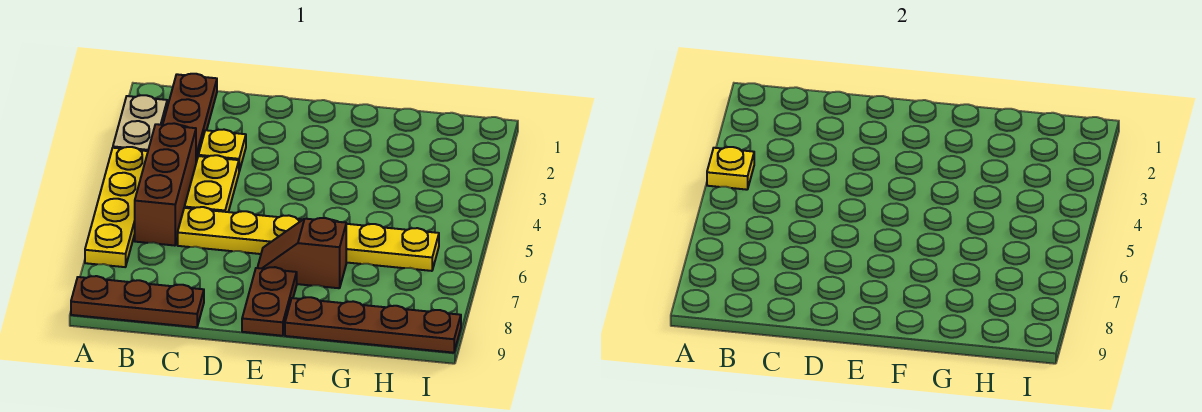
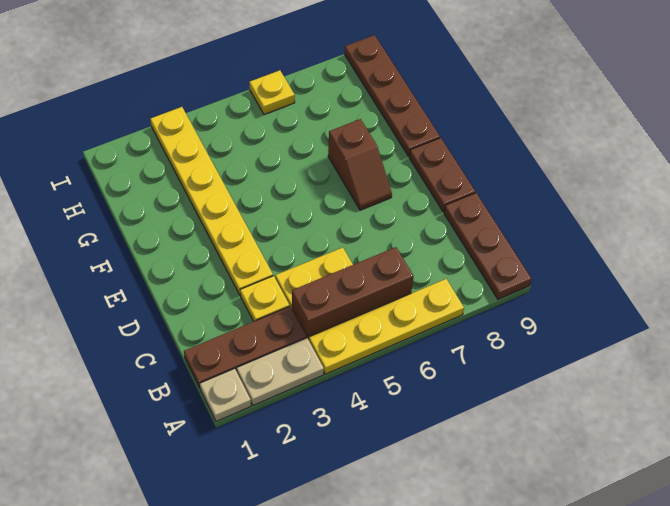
none -> tan plate A1 level 1
yellow plate A4 level 2 -> yellow plate I6 level 1
yellow plate C6:H6 level 1 -> yellow plate D3:I3 level 1
brown plate E8:E9 level 1 -> brown plate D9:E9 level 1

